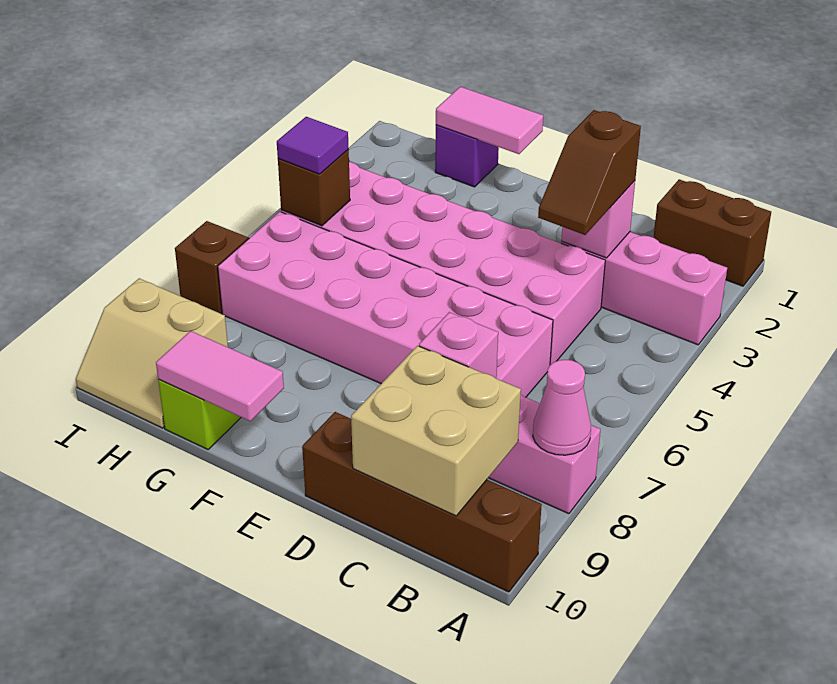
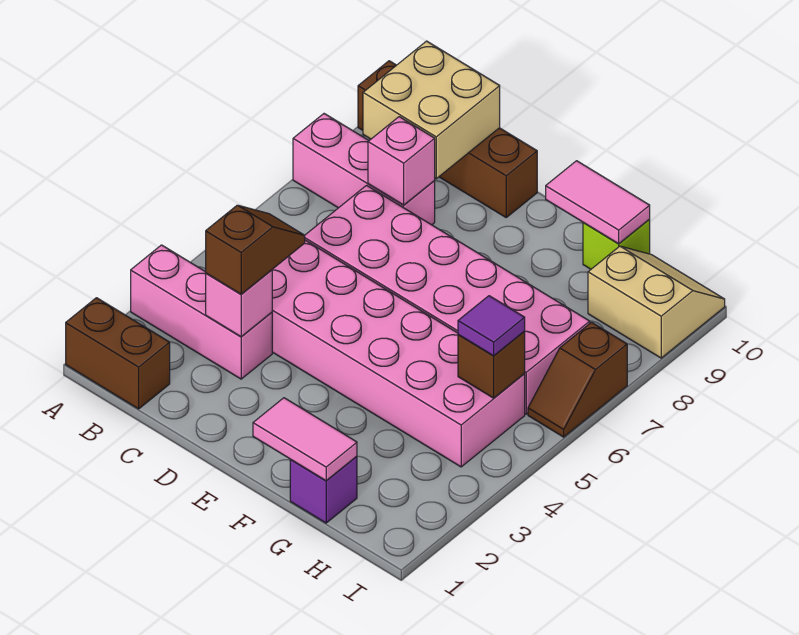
pink cone A8 level 2 -> none

